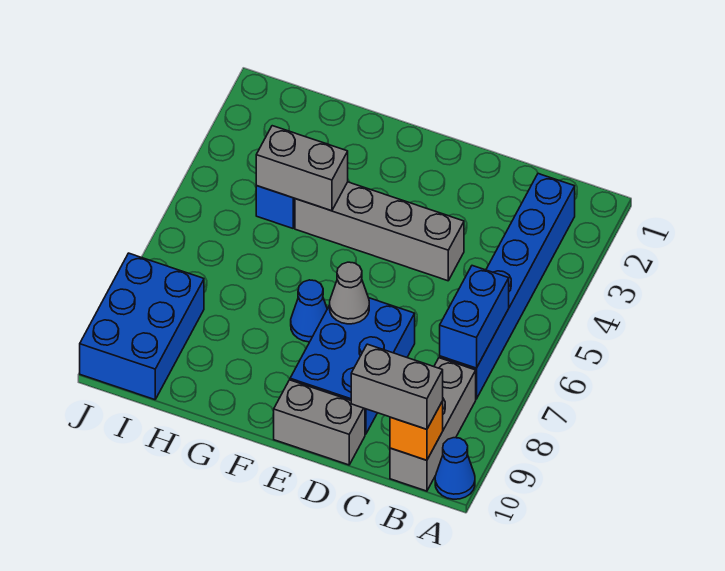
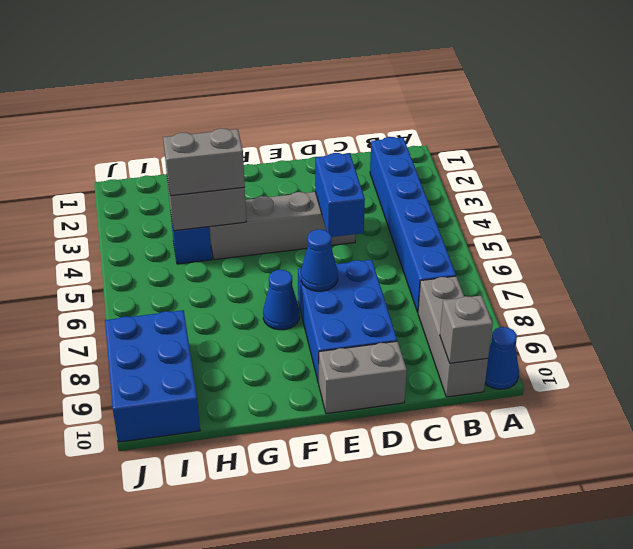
blue brick B6:B7 level 2 -> blue brick D4:D5 level 2
orange brick B10 level 2 -> grey brick B10 level 2
grey brick B10:C10 level 3 -> grey brick G4:H4 level 3
grey cone E7 level 2 -> blue cone E7 level 2

